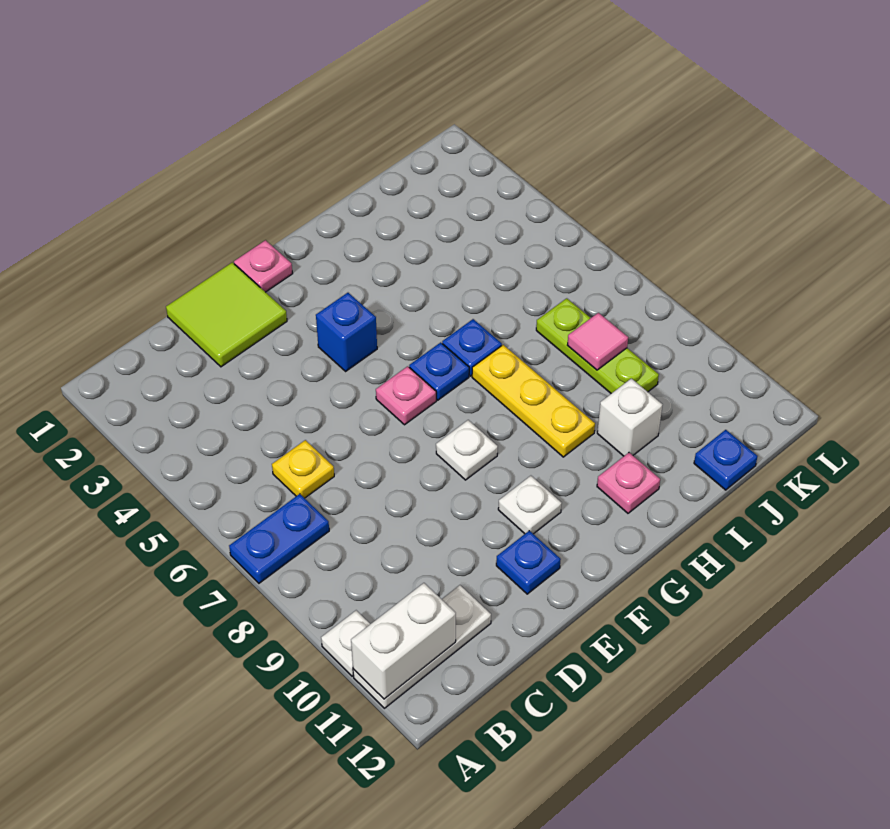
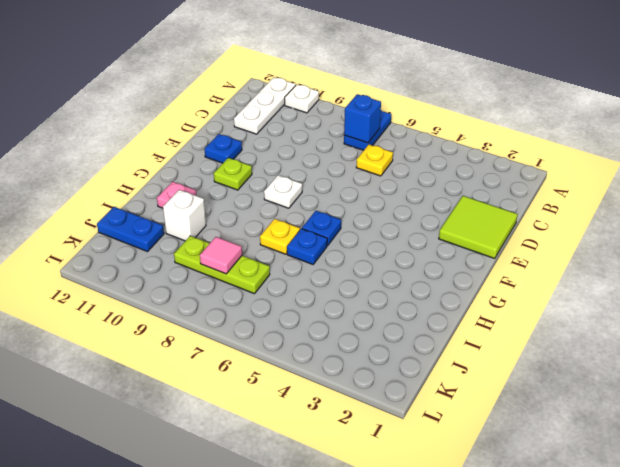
white brick A11:B11 level 2 -> none
pink plate F1 level 1 -> none
blue brick F4 level 1 -> blue brick B7 level 2
pink plate F6 level 1 -> none
white plate F10 level 1 -> lime plate F10 level 1
yellow plate H7:H9 level 1 -> yellow plate H7 level 1
blue plate J12 level 1 -> blue plate J11:J12 level 1

